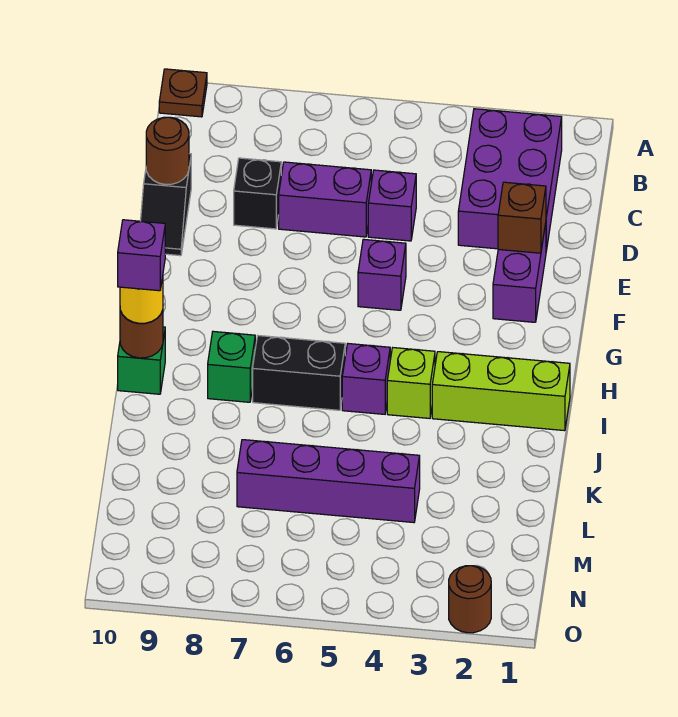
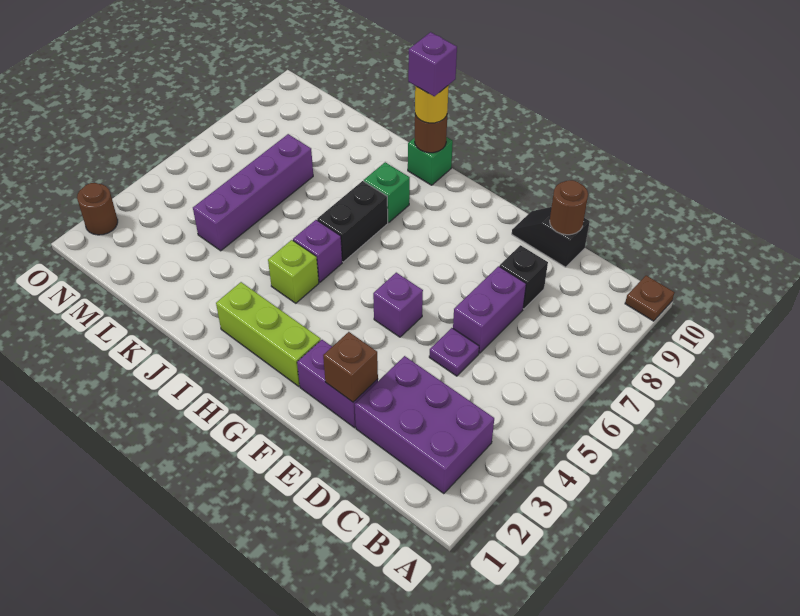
purple brick D5 level 1 -> purple plate D5 level 1
lime brick I1:I3 level 1 -> lime brick G2:I2 level 1

